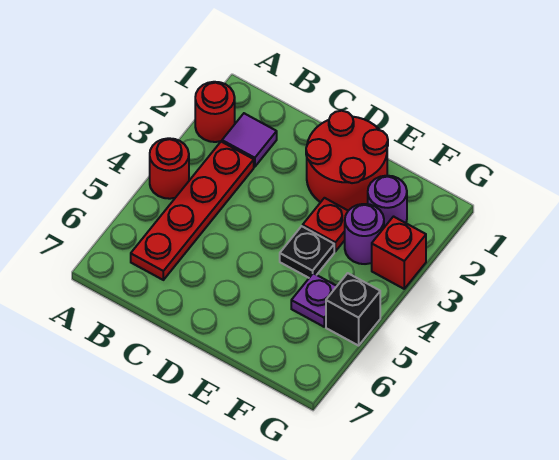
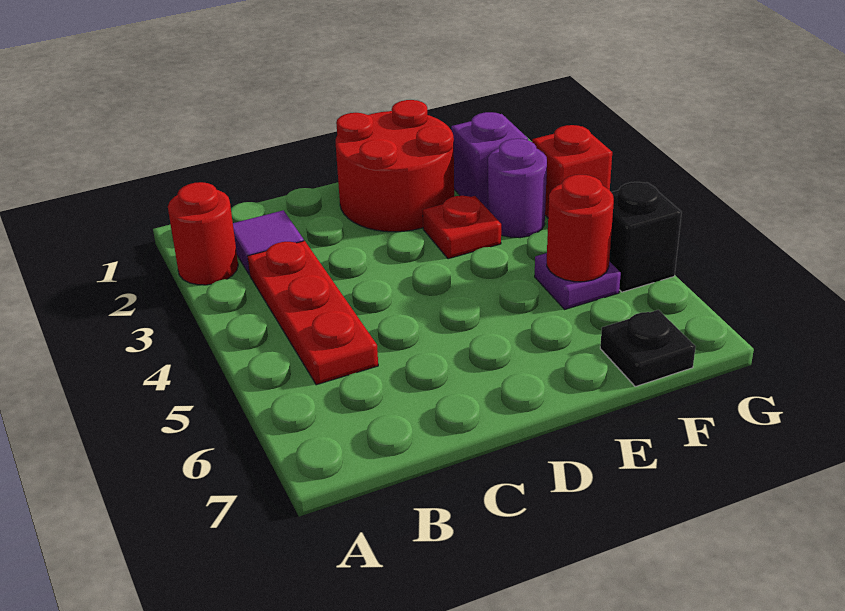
red round brick A4 level 1 -> red round brick F5 level 2
red plate B3:B6 level 1 -> red plate B3:B5 level 1
black plate E4 level 1 -> black plate F7 level 1
purple round brick F2 level 1 -> purple brick F2 level 1

